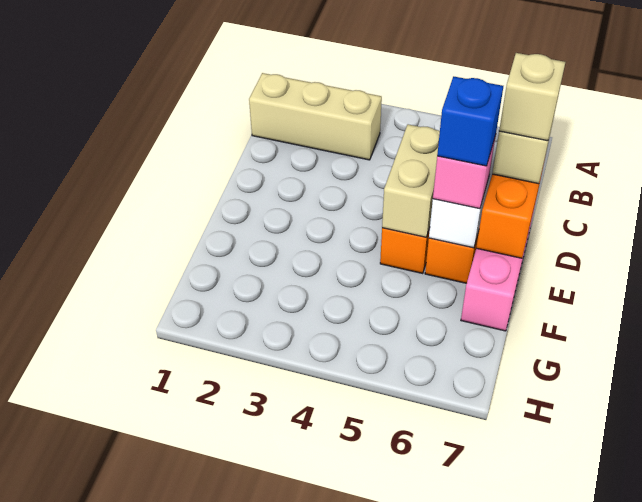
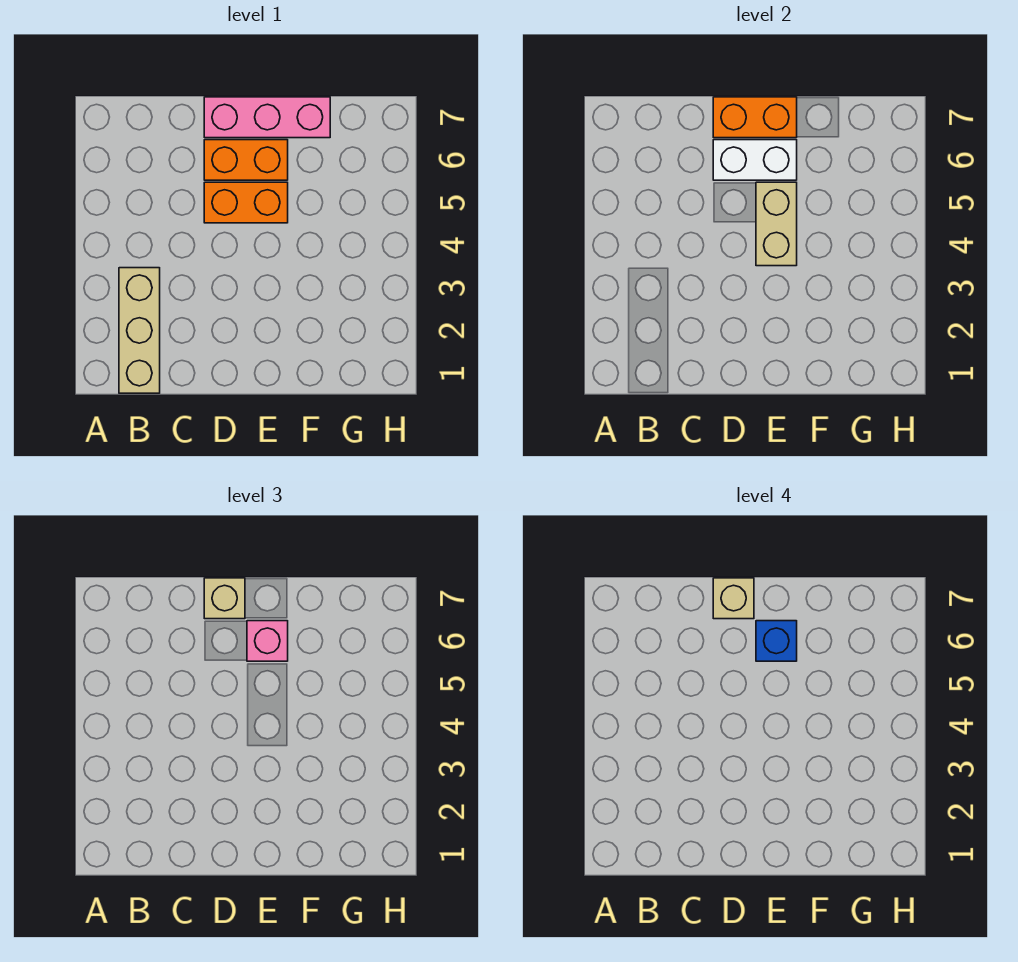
tan brick D5:E5 level 2 -> tan brick E4:E5 level 2

